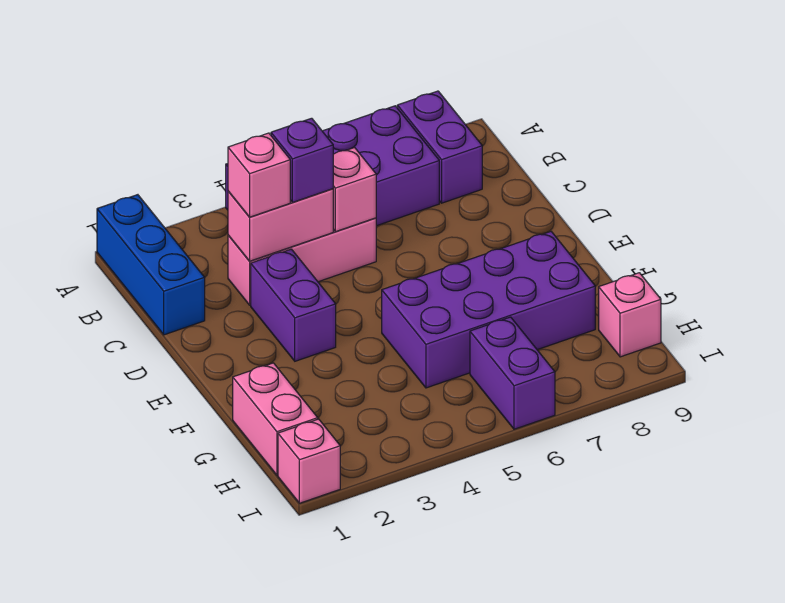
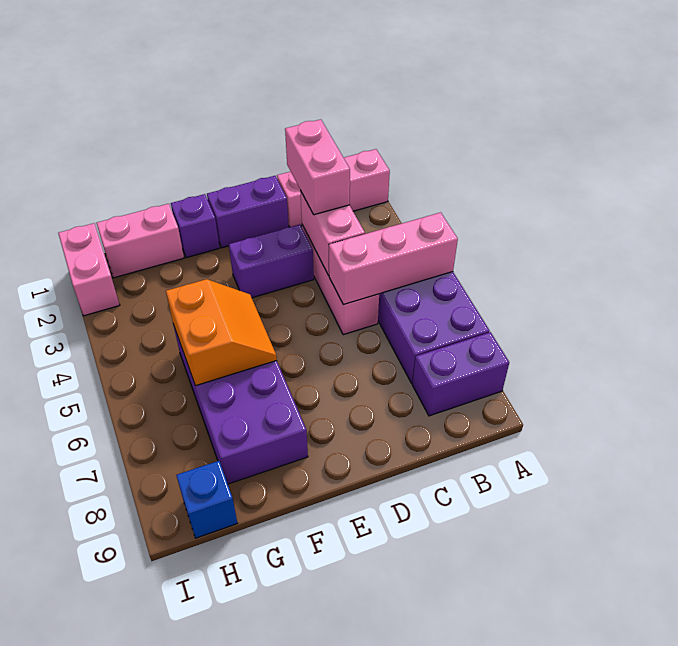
blue brick A1:C1 level 1 -> pink brick A1:C1 level 1
pink brick C3 level 3 -> pink brick C2:C3 level 3
purple brick C4 level 3 -> purple brick F1 level 1
pink brick C5 level 2 -> pink brick A5:C5 level 2
none -> orange slope F5:G6 level 2 top G
purple brick H6:I6 level 1 -> purple brick D1:E1 level 1
pink brick H9 level 1 -> blue brick H9 level 1
pink brick I1 level 1 -> pink brick I1:I2 level 1

